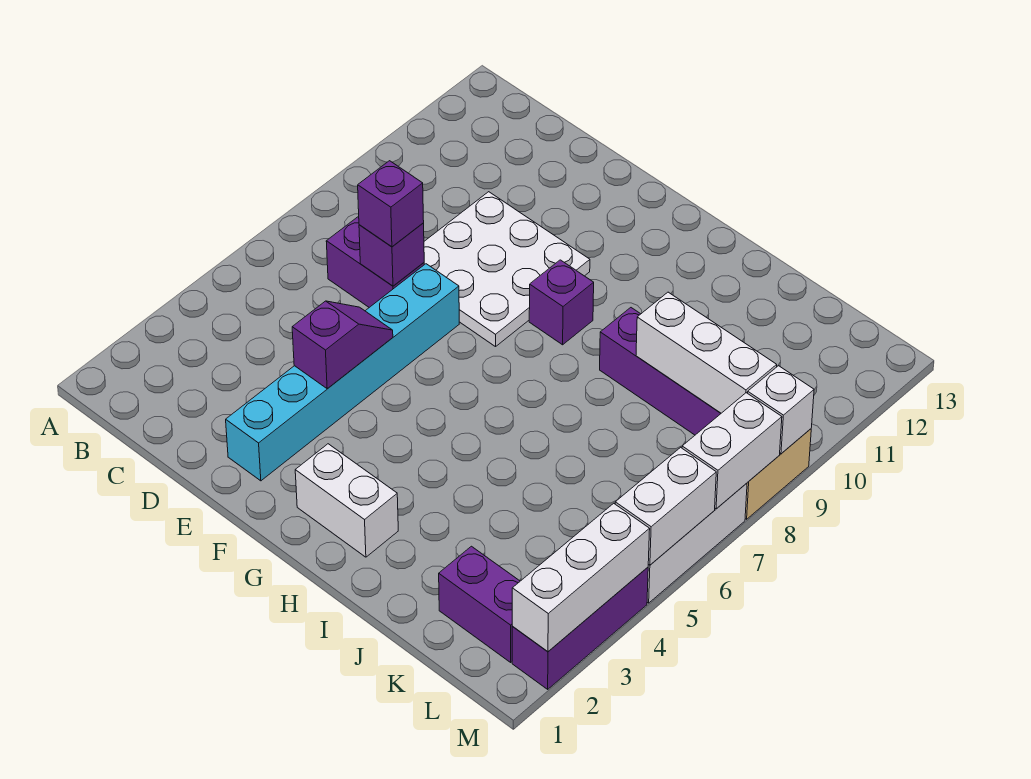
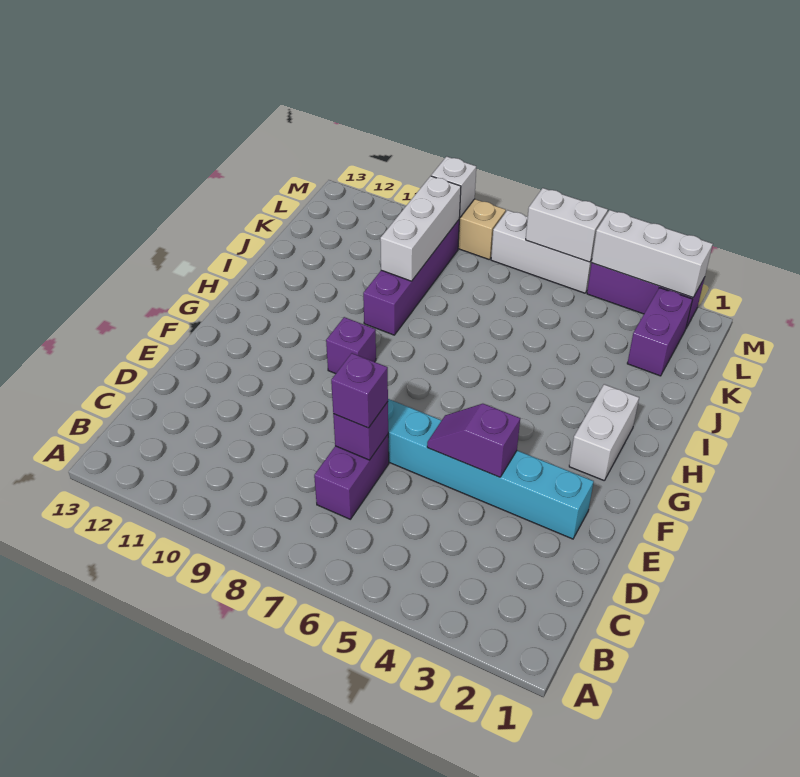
white plate D8:F10 level 1 -> none
white brick M7:M8 level 2 -> none

